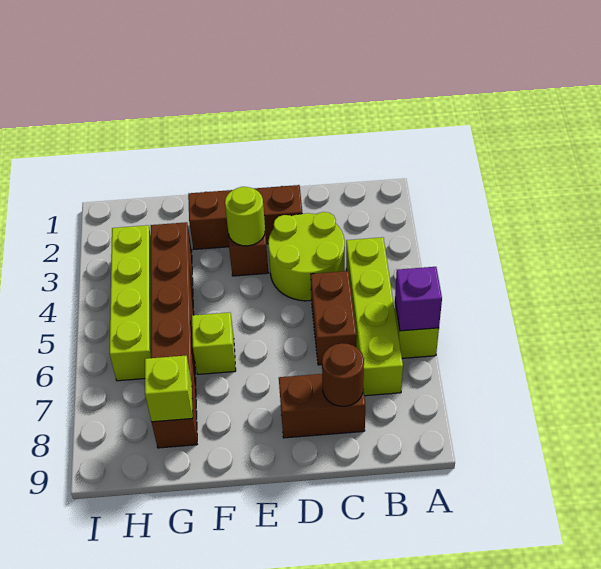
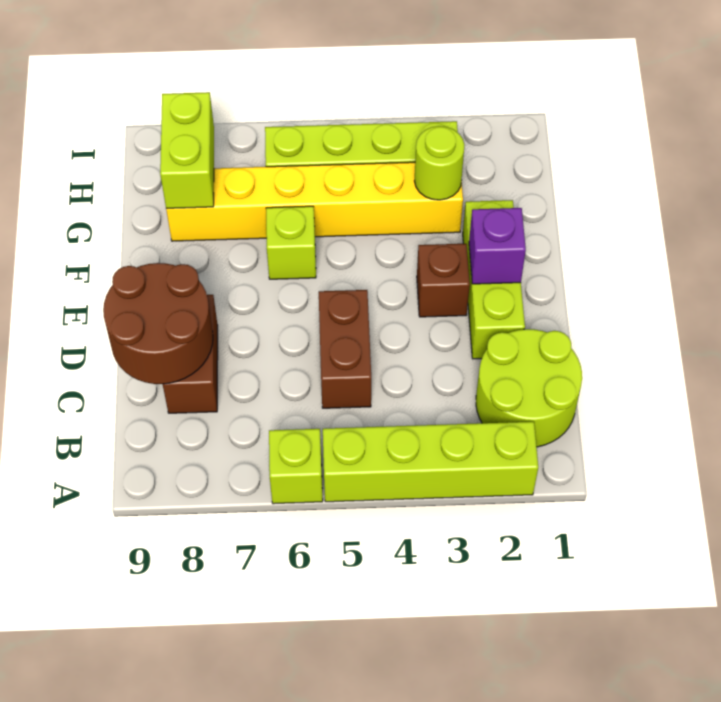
purple brick A6 level 2 -> purple brick E2 level 2
lime brick B4:B7 level 1 -> lime brick A2:A5 level 1
lime round brick C3:D4 level 1 -> lime round brick B1:C2 level 1
brown brick C5:C6 level 1 -> brown brick C5:D5 level 1
brown round brick C8 level 2 -> brown round brick C8:D9 level 2
brown brick D2:F2 level 1 -> lime brick D2:F2 level 1
lime round brick E3 level 2 -> lime round brick G3 level 2
brown brick G3:G8 level 1 -> yellow brick G3:G8 level 1
lime brick G8 level 2 -> lime brick G8:H8 level 2

